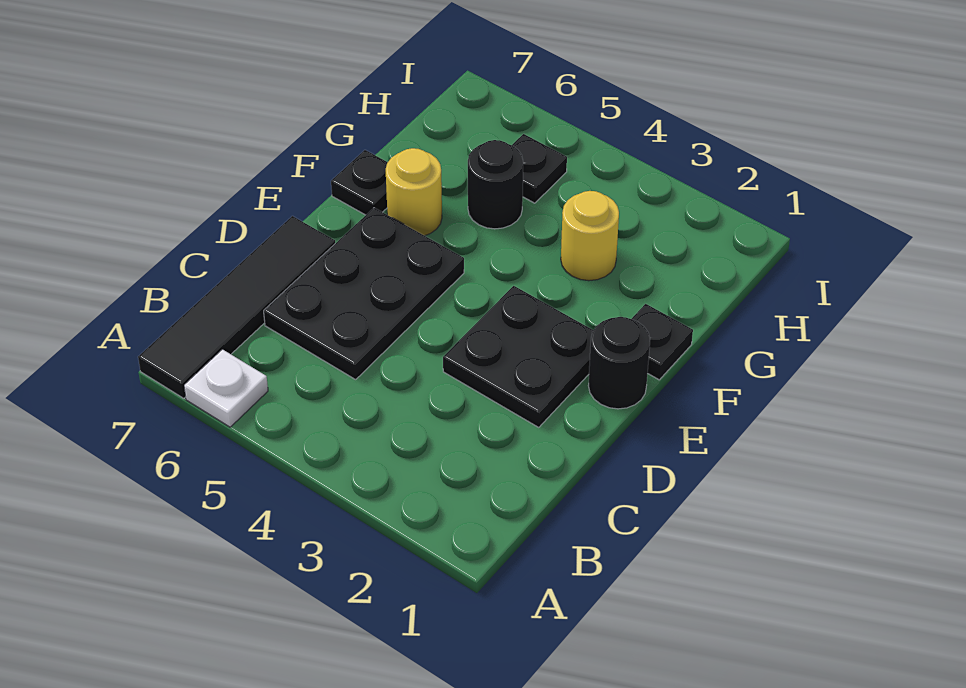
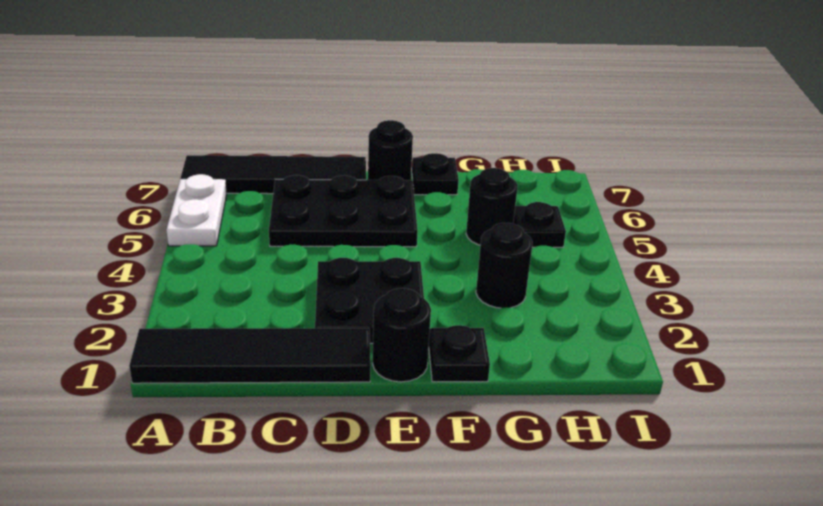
none -> black tile A1:D1 level 1
white plate A6 level 1 -> white plate A5:A6 level 1
none -> black round brick E7 level 1
yellow round brick F6 level 1 -> none
yellow round brick G3 level 1 -> black round brick G3 level 1

